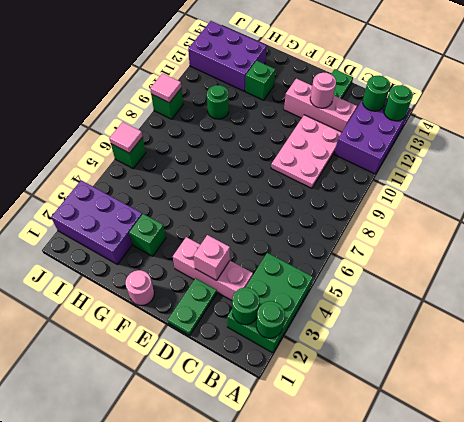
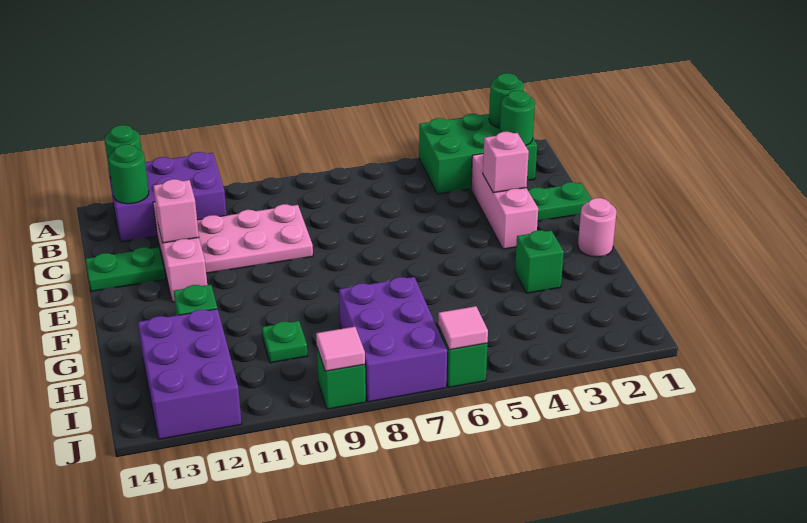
pink round brick D12 level 2 -> pink brick D12 level 2
purple brick H2:J3 level 1 -> purple brick H7:J8 level 1
green round brick H10 level 1 -> green plate H10 level 1

